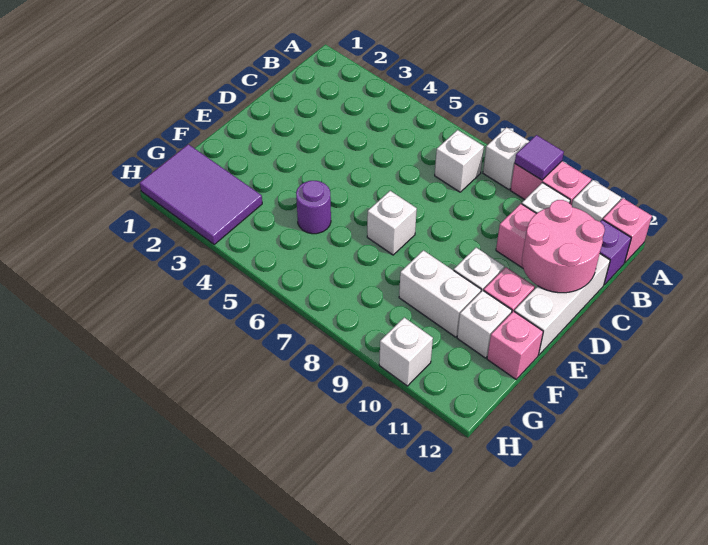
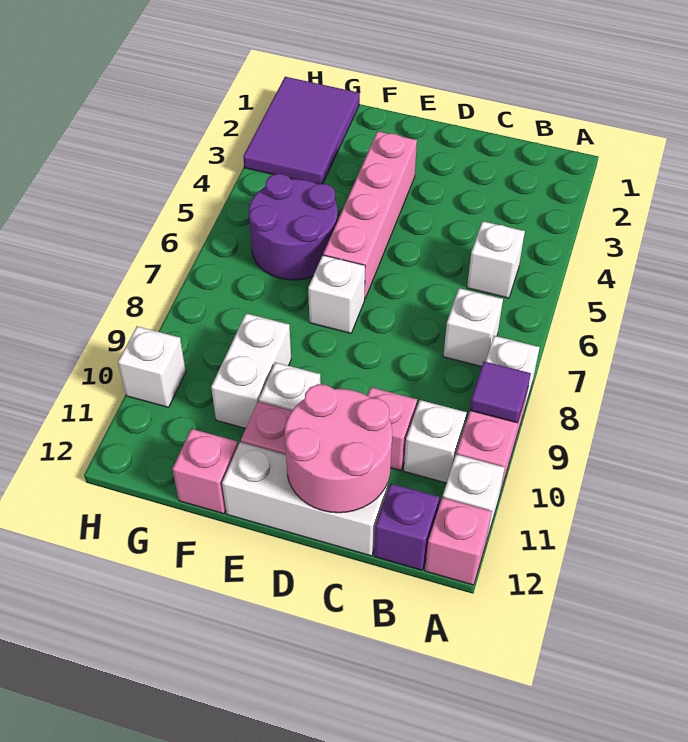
none -> pink brick E3:E6 level 1
purple round brick F5 level 1 -> purple round brick F5:G6 level 1
white brick F11 level 1 -> white brick B5 level 1

